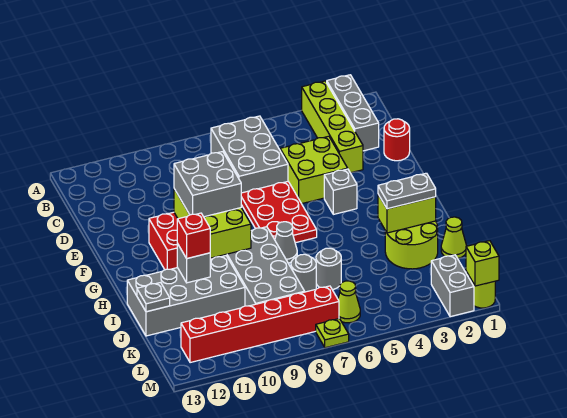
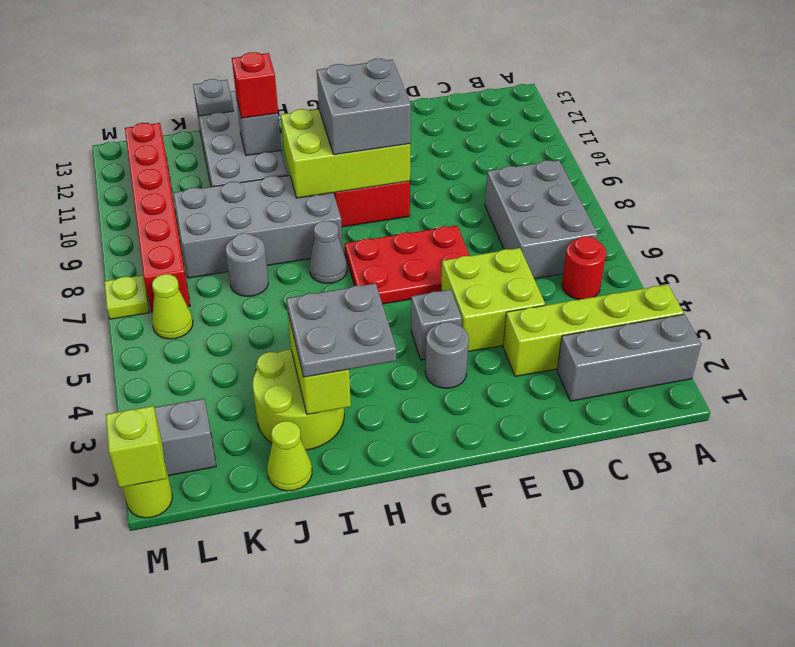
grey brick B6:D7 level 1 -> grey brick B6:C8 level 1
red round brick D1 level 1 -> red round brick B5 level 1
grey plate I2:I3 level 3 -> grey plate H2:I3 level 3
grey round brick J6 level 1 -> grey round brick F3 level 1

